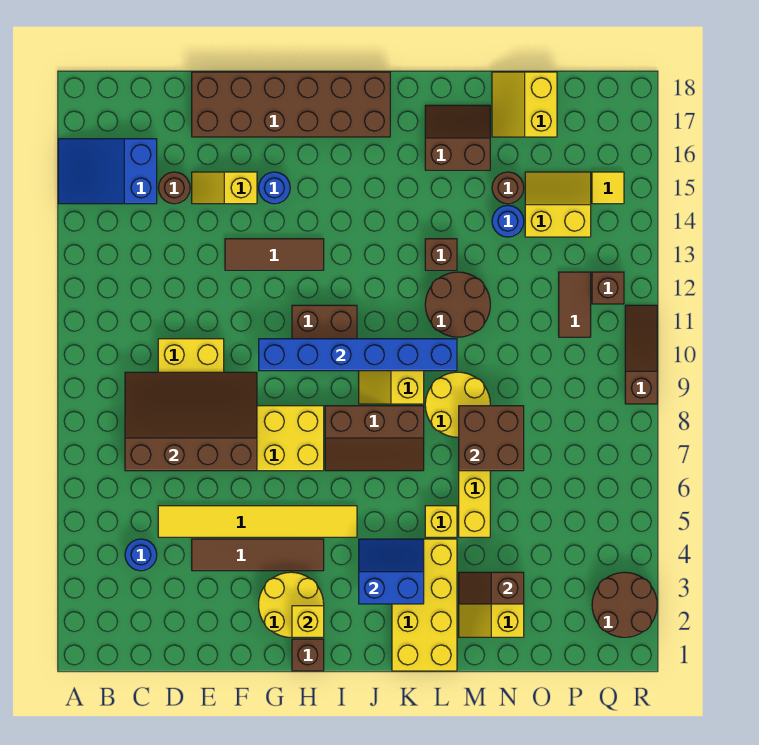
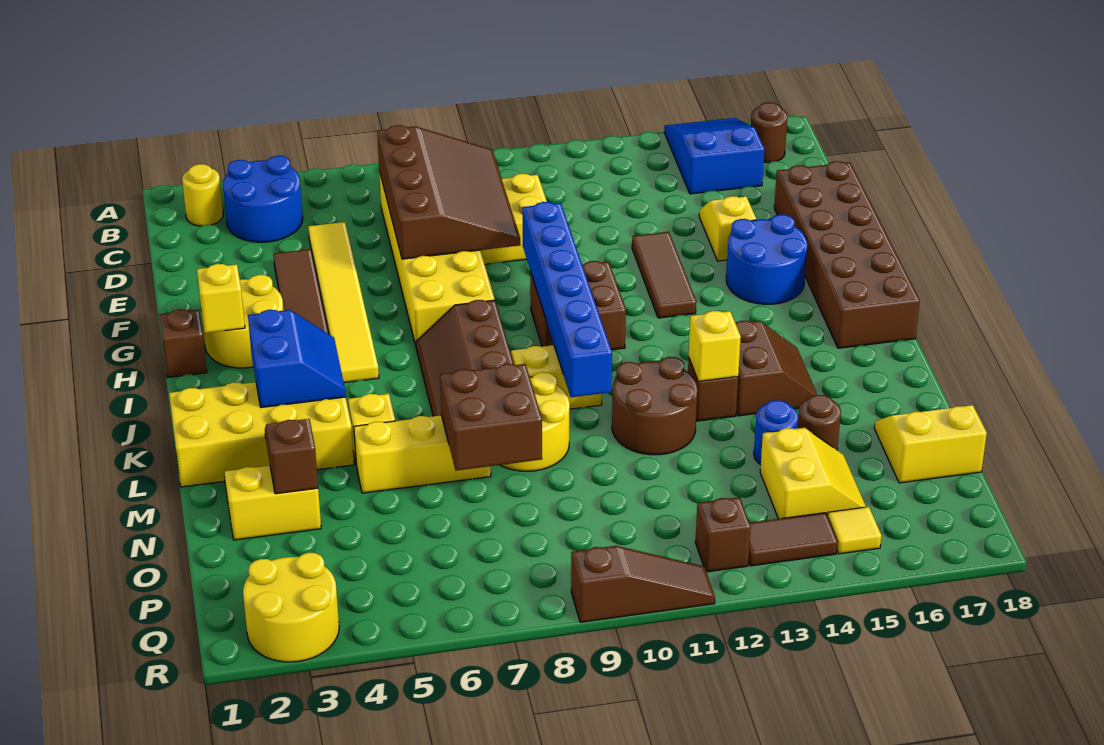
none -> yellow round brick B2 level 1
blue round brick C4 level 1 -> blue round brick B3:C4 level 1
brown round brick D15 level 1 -> brown round brick B17 level 1
blue round brick G15 level 1 -> blue round brick G15:H16 level 1
none -> yellow brick L13 level 2
brown slope L16:M17 level 1 top 16 -> brown slope K14:L15 level 1 top 14
brown tile P11:P12 level 1 -> brown tile Q13:Q14 level 1
brown round brick Q2:R3 level 1 -> yellow round brick Q2:R3 level 1

